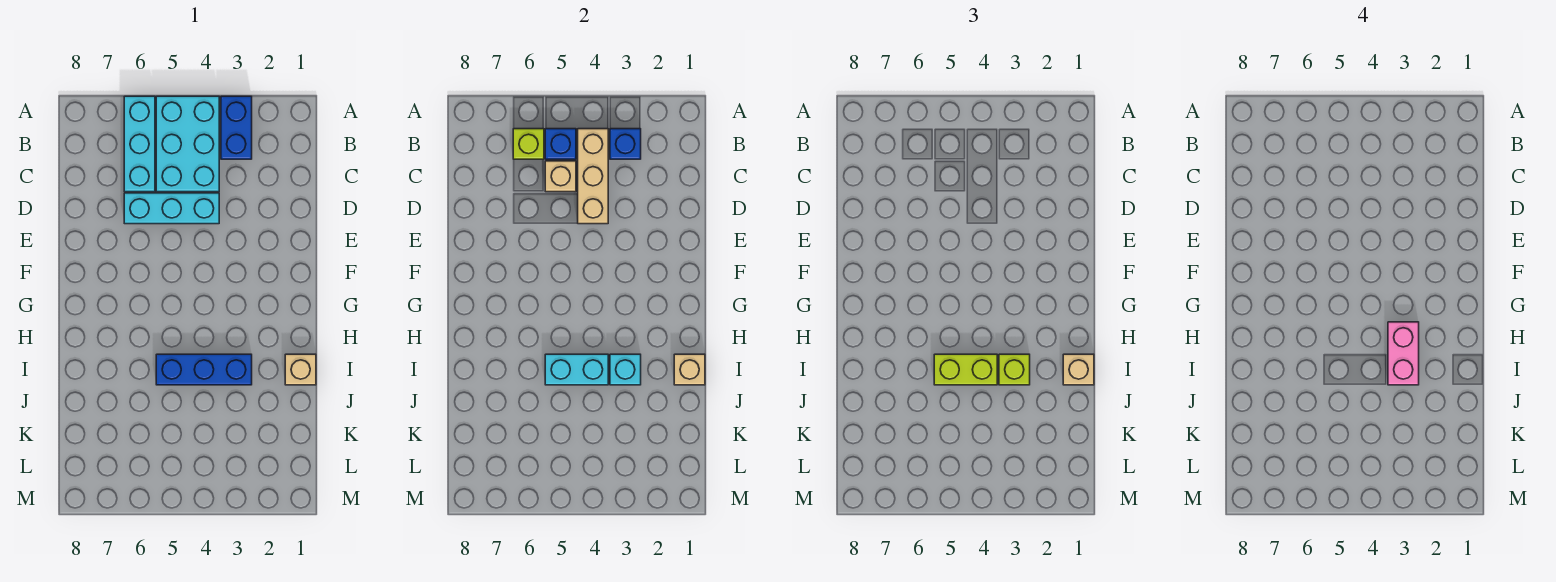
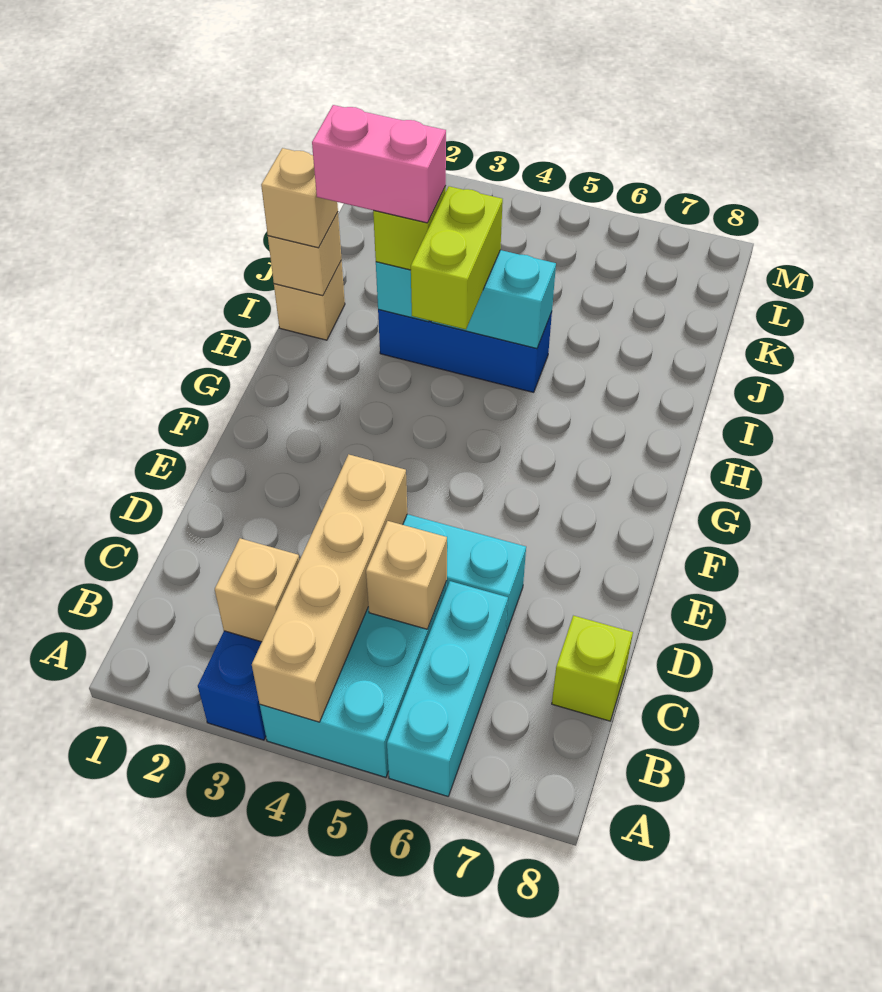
blue brick B3 level 2 -> tan brick B3 level 2
tan brick B4:D4 level 2 -> tan brick A4:D4 level 2
blue brick B5 level 2 -> none
lime brick B6 level 2 -> lime brick C8 level 1
pink brick H3:I3 level 4 -> pink brick I2:I3 level 4
lime brick I4:I5 level 3 -> lime brick H4:I4 level 3

